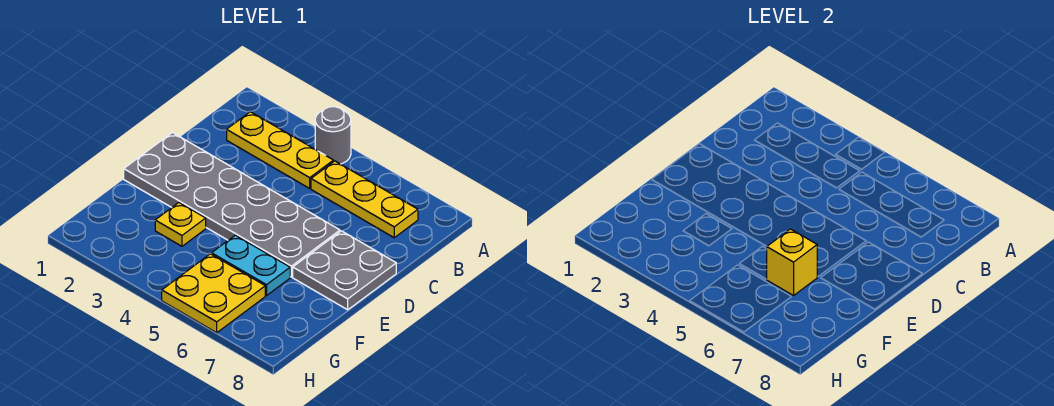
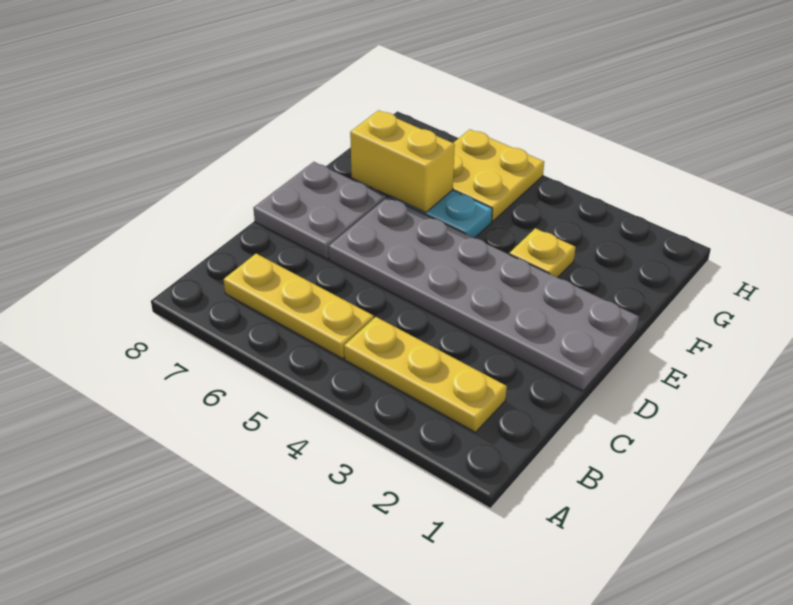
grey round brick A4 level 1 -> none
yellow brick F6 level 2 -> yellow brick F6:F7 level 2

